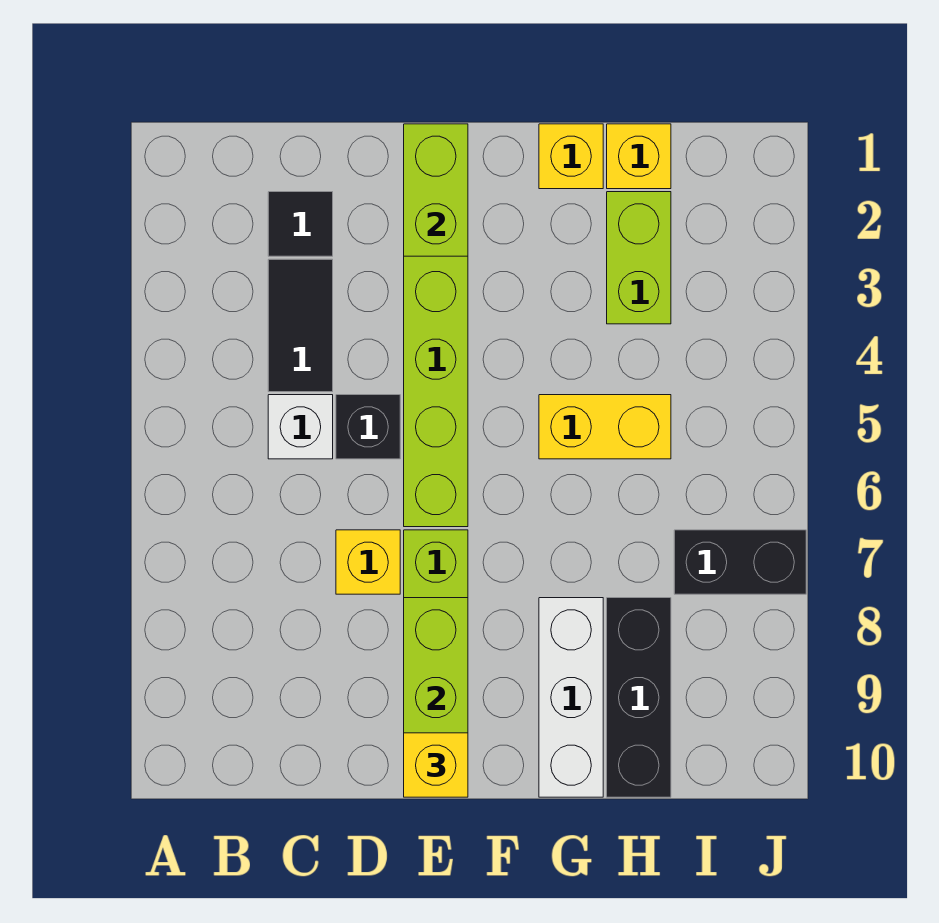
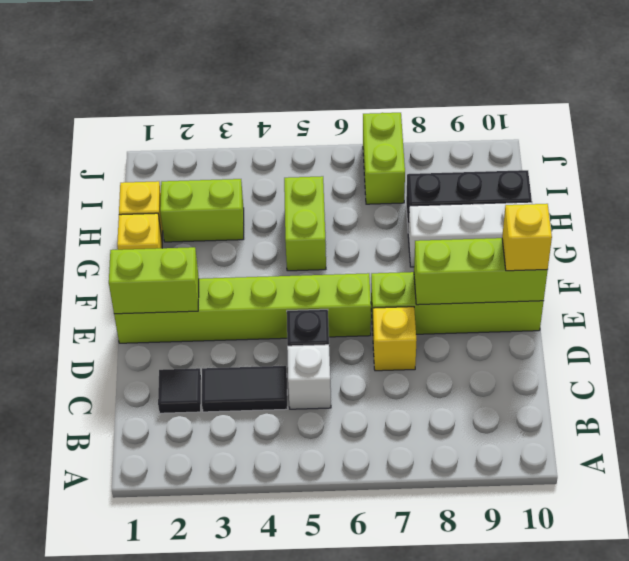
yellow brick G5:H5 level 1 -> lime brick G5:H5 level 1
black brick I7:J7 level 1 -> lime brick I7:J7 level 1

